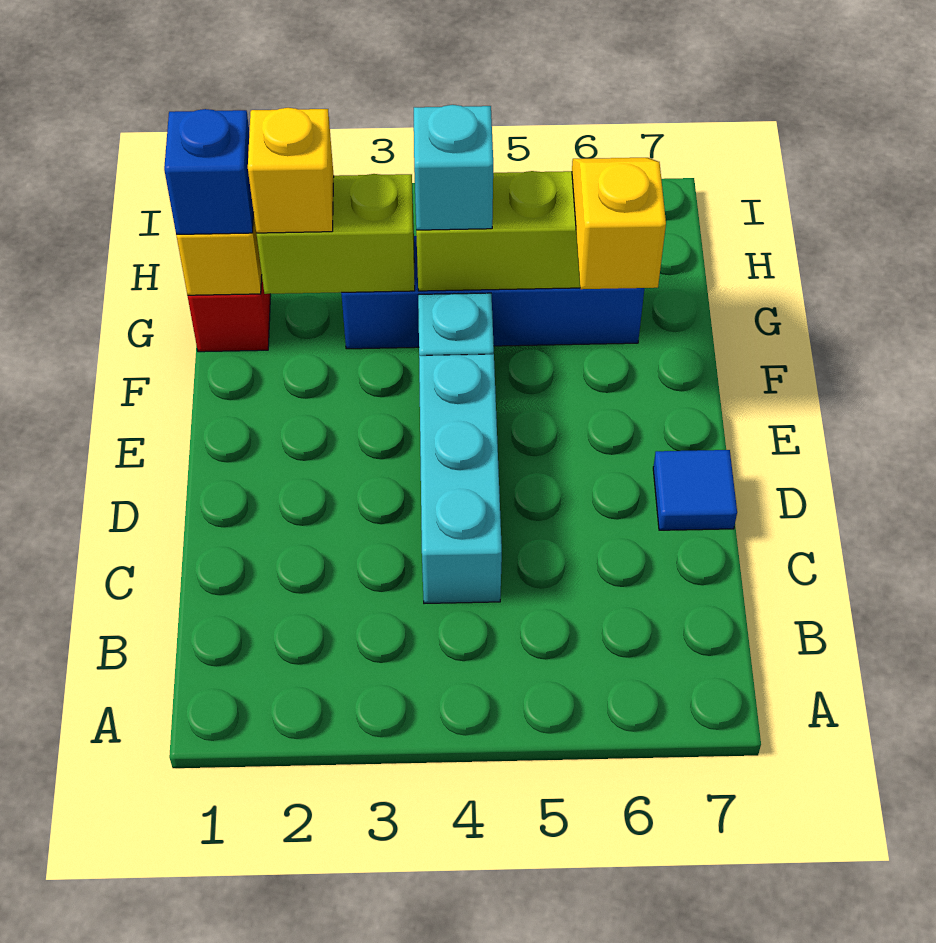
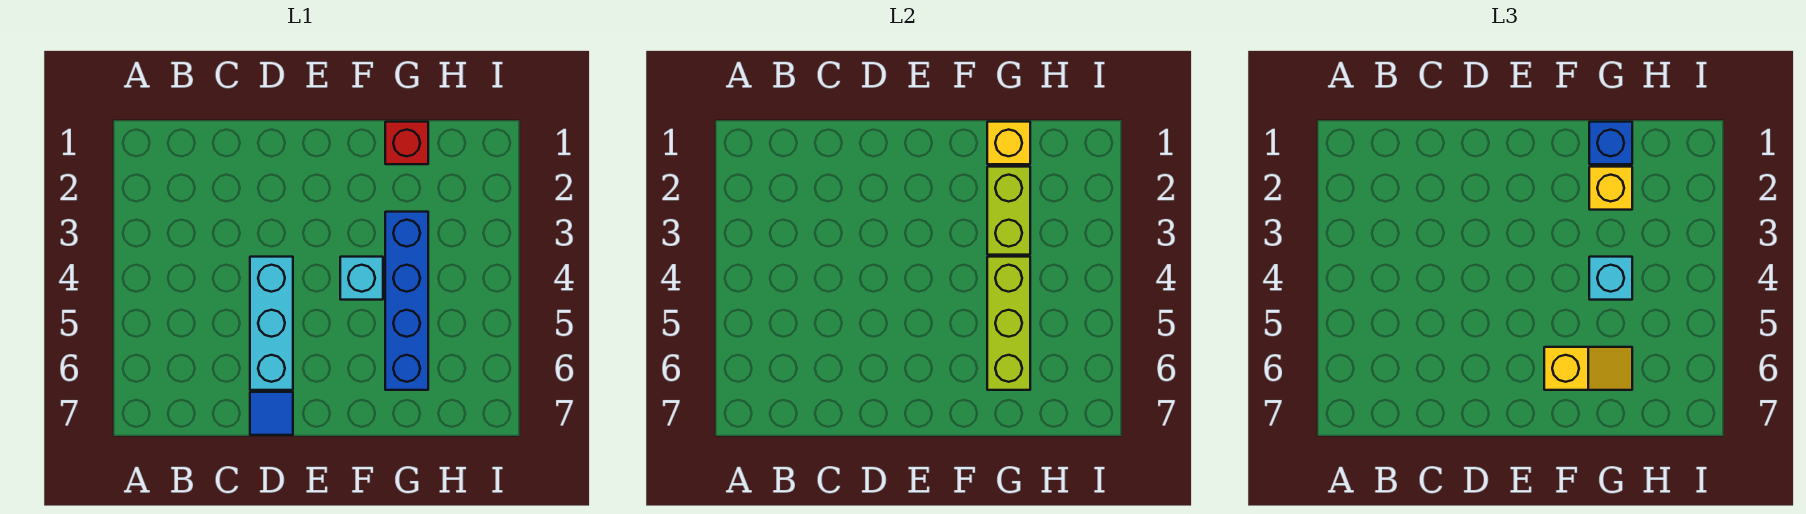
cyan brick C4:E4 level 1 -> cyan brick D4:D6 level 1

